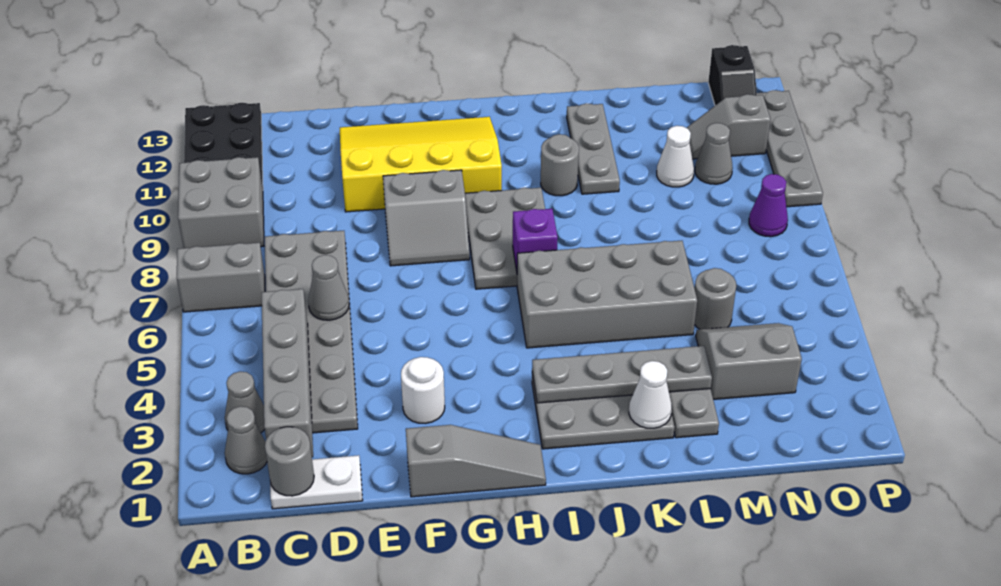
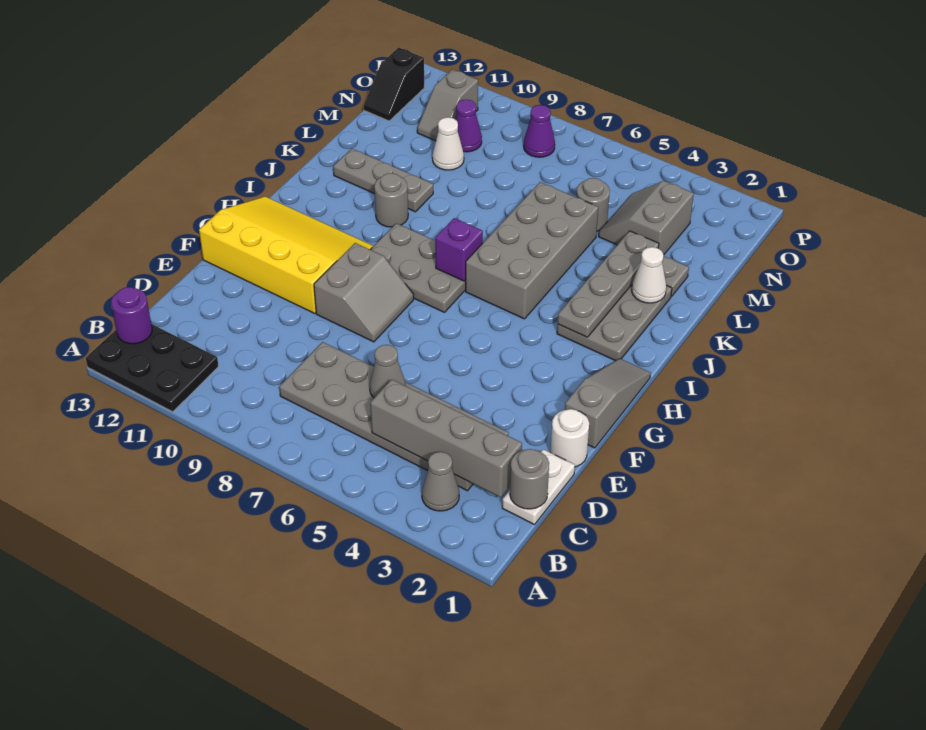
grey brick A7:B7 level 1 -> none
grey brick A9:B10 level 1 -> none
grey cone B2 level 1 -> none
none -> purple round brick B13 level 2
yellow slope E10:H12 level 1 top 10 -> yellow slope F10:H13 level 1 top F
white round brick F3 level 1 -> white round brick E1 level 1
grey cone N10 level 1 -> purple cone N10 level 1
black slope O12:O13 level 1 top 13 -> black slope N13:O13 level 1 top O
grey plate P9:P12 level 1 -> none

